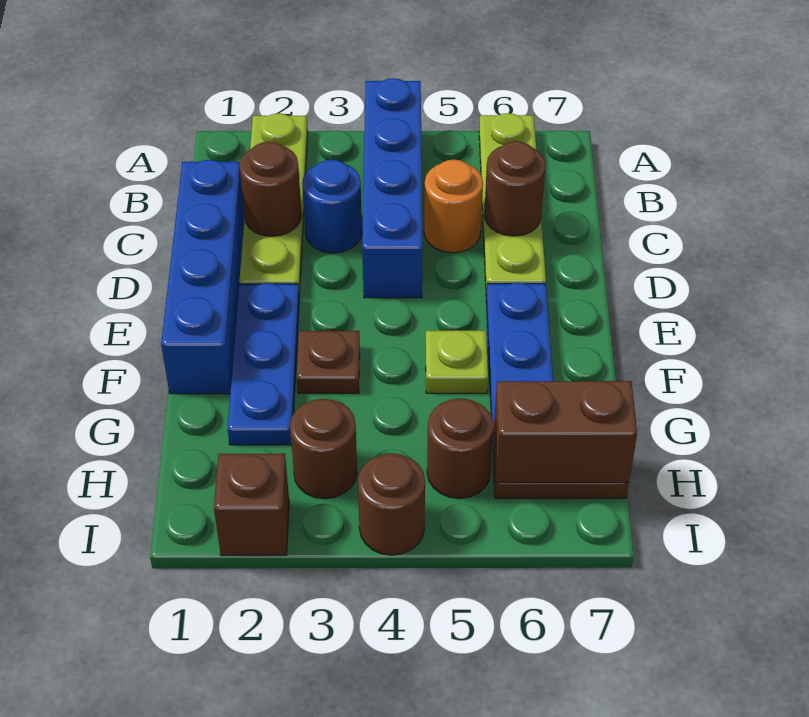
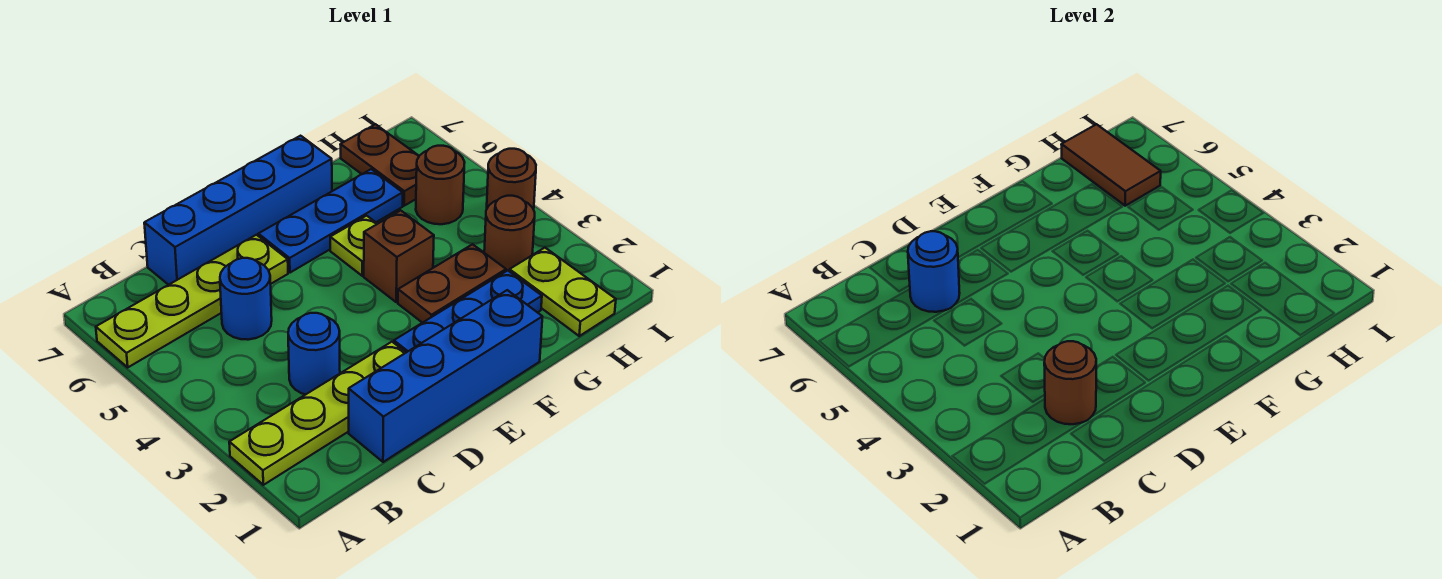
blue brick A4:D4 level 1 -> blue brick C7:F7 level 1
orange round brick C5 level 1 -> blue round brick C5 level 1
brown round brick C6 level 2 -> blue round brick C6 level 2
brown plate F3 level 1 -> brown plate F3:G3 level 1
none -> lime plate H1:H2 level 1
brown brick H6:H7 level 2 -> brown tile H6:H7 level 2
brown brick I2 level 1 -> brown brick F4 level 1

